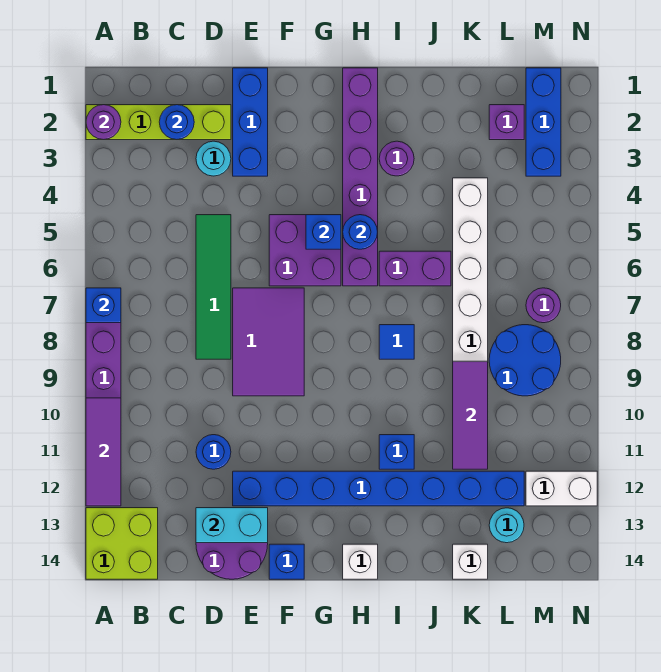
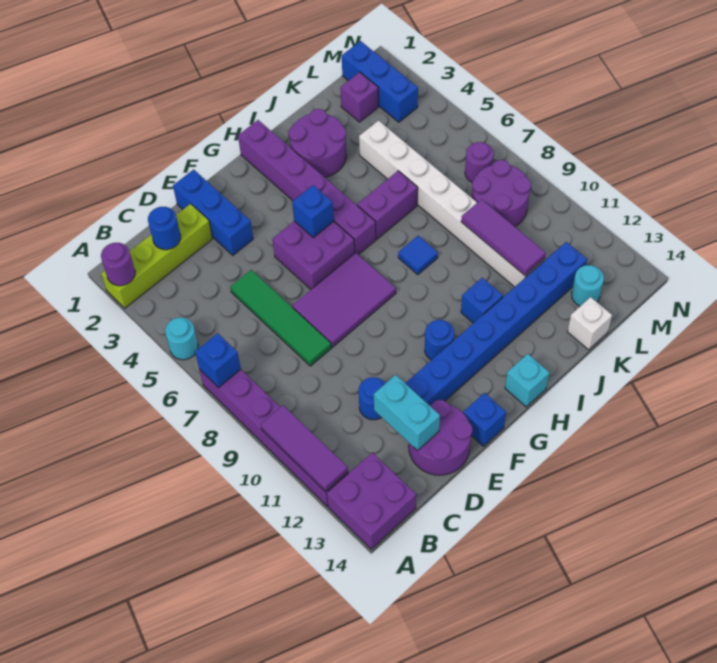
lime brick A13:B14 level 1 -> purple brick A13:B14 level 1
cyan round brick D3 level 1 -> cyan round brick A5 level 1
cyan brick D13:E13 level 2 -> cyan brick D12:D13 level 2
purple tile E7:F9 level 1 -> purple tile E7:G8 level 1
blue round brick H5 level 2 -> blue round brick G11 level 1
white brick H14 level 1 -> cyan brick H14 level 1
purple round brick I3 level 1 -> purple round brick I2:J3 level 1
blue round brick L8:M9 level 1 -> purple round brick L8:M9 level 1
white brick M12:N12 level 1 -> none

